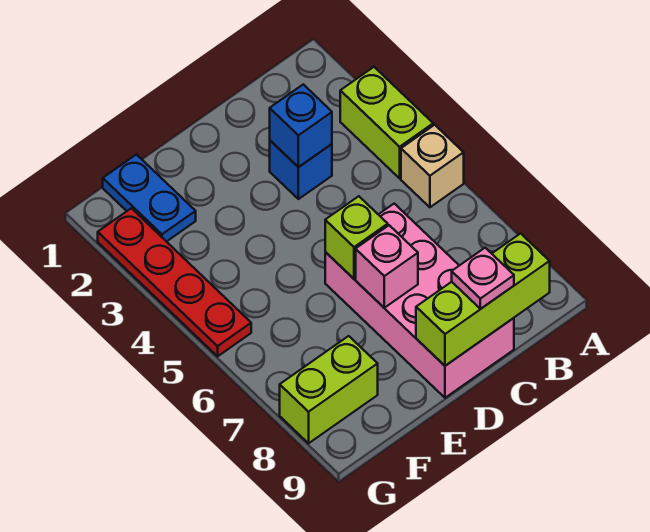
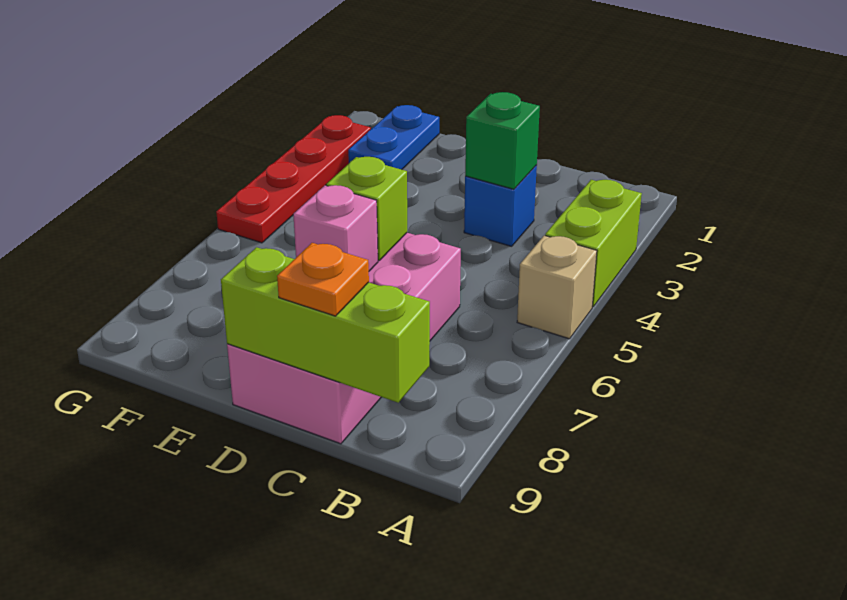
blue brick C3 level 2 -> green brick C3 level 2
pink plate C9 level 3 -> orange plate C9 level 3
lime brick F8:G8 level 1 -> none

